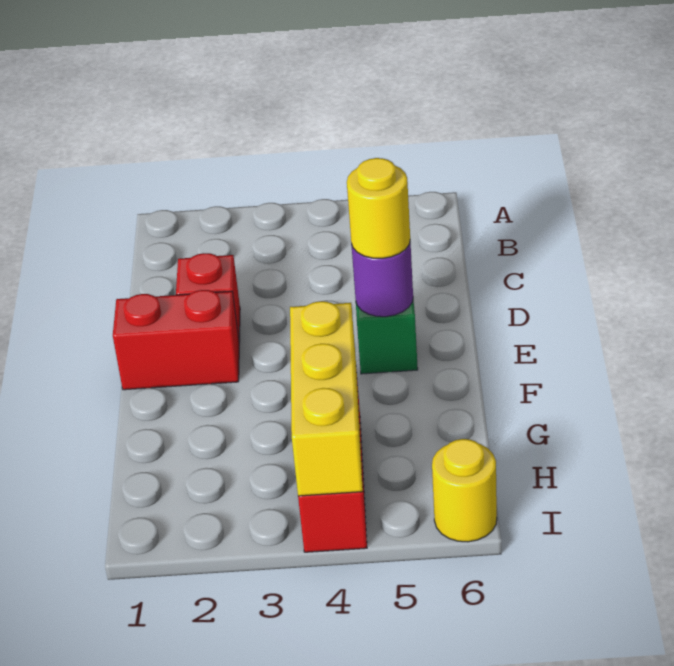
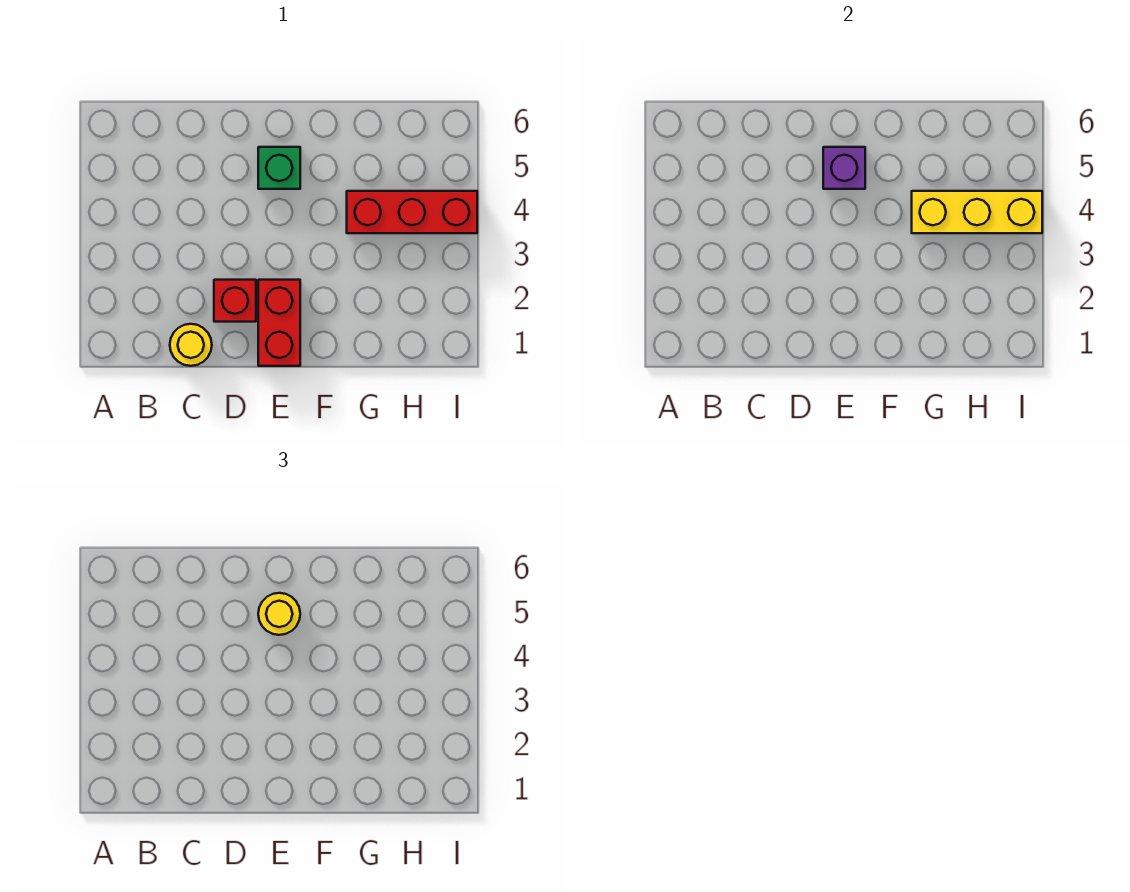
purple round brick E5 level 2 -> purple brick E5 level 2
yellow round brick I6 level 1 -> yellow round brick C1 level 1

